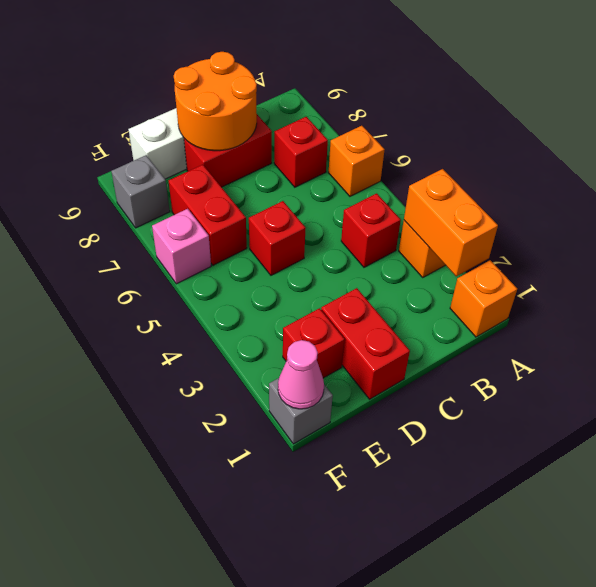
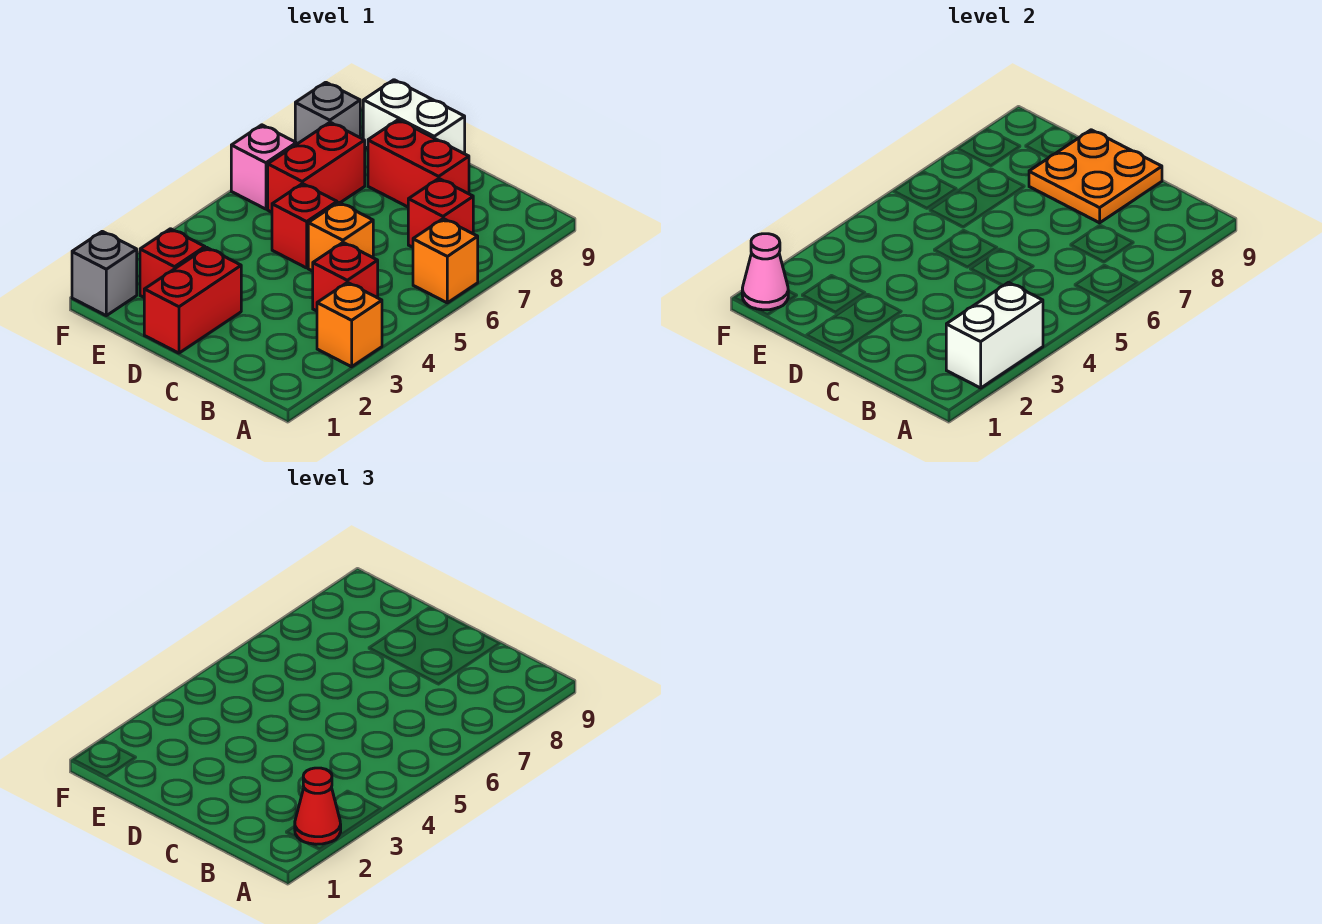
orange brick A1 level 1 -> orange brick C5 level 1
orange brick A2:A3 level 2 -> white brick A2:A3 level 2
none -> red cone A2 level 3
orange round brick C8:D9 level 2 -> orange plate C8:D9 level 2

